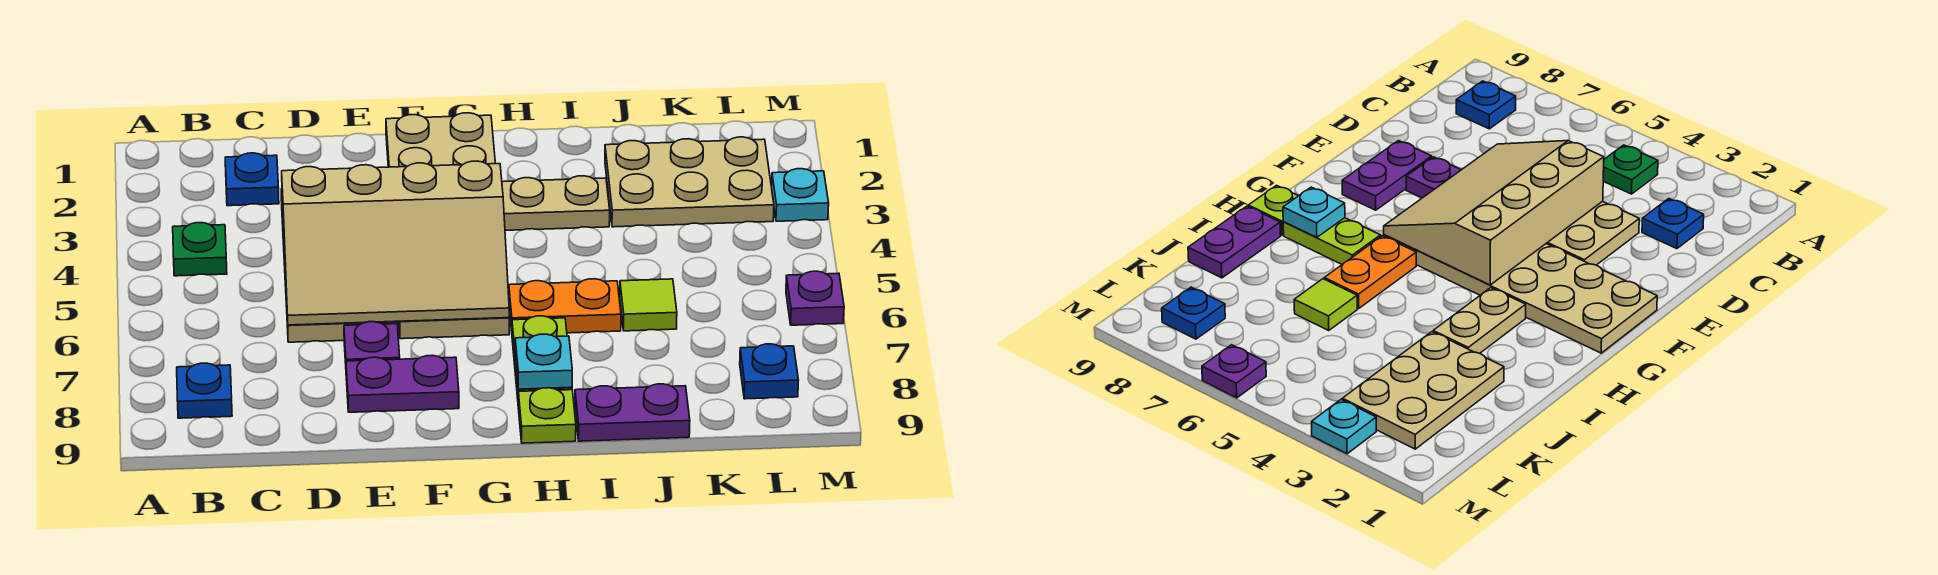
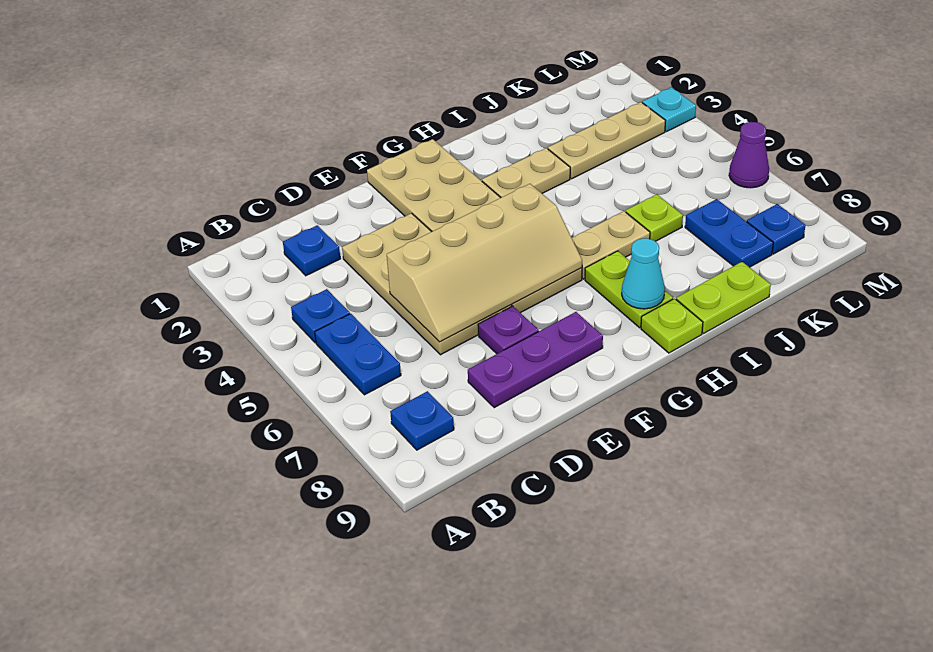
green plate B4 level 1 -> blue plate B4 level 1
none -> blue plate B5:B6 level 1
tan slope D4:G6 level 2 top 4 -> tan slope D5:G6 level 2 top 5
purple plate E8:F8 level 1 -> purple plate D8:F8 level 1
orange plate H6:I6 level 1 -> tan plate H6:I6 level 1
cyan plate H8 level 2 -> cyan cone H8 level 2
purple plate I9:J9 level 1 -> lime plate I9:J9 level 1
tan plate J2:L3 level 1 -> tan plate J3:L3 level 1
lime tile J6 level 1 -> lime plate J6 level 1
none -> blue plate K7:K8 level 1
purple plate M6 level 1 -> purple cone M6 level 1

